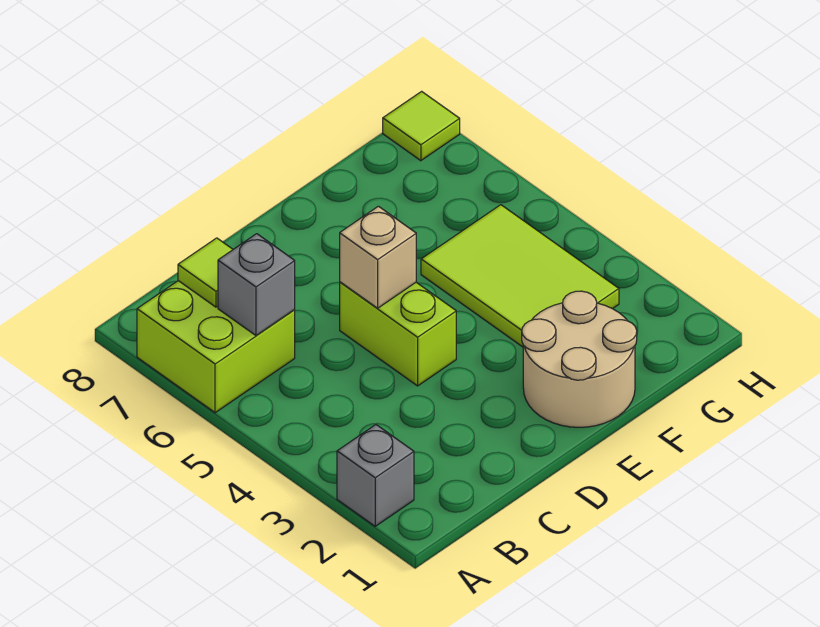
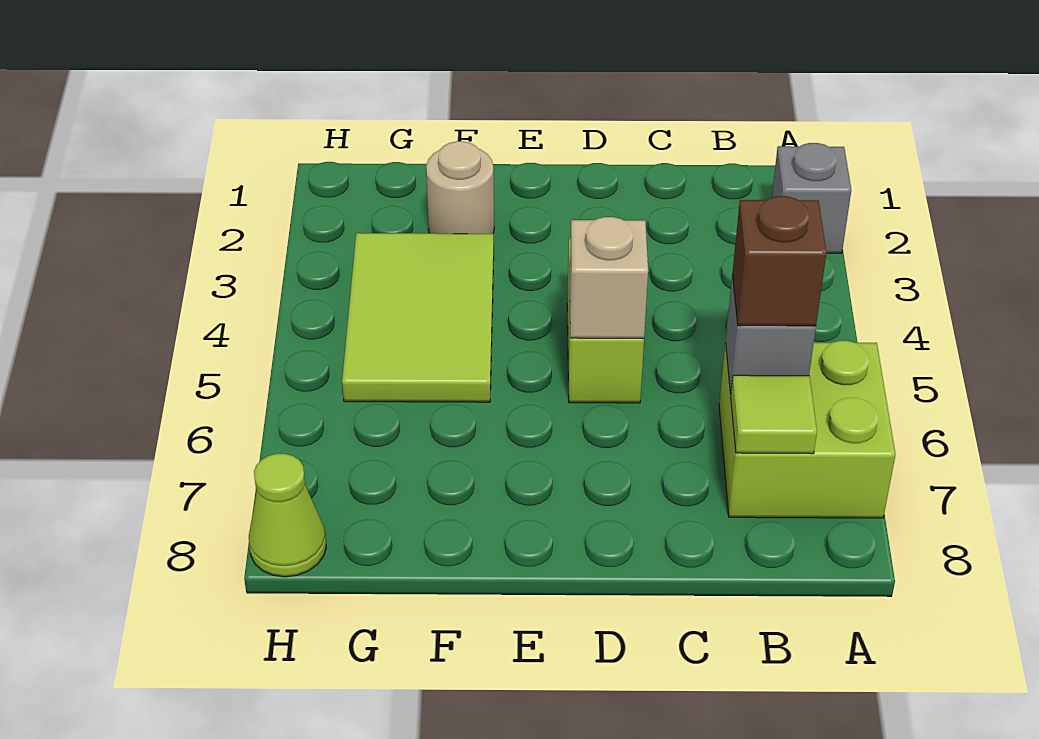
none -> brown brick B6 level 3
tan round brick E1:F2 level 1 -> tan round brick F2 level 1
lime tile H8 level 1 -> lime cone H8 level 1

